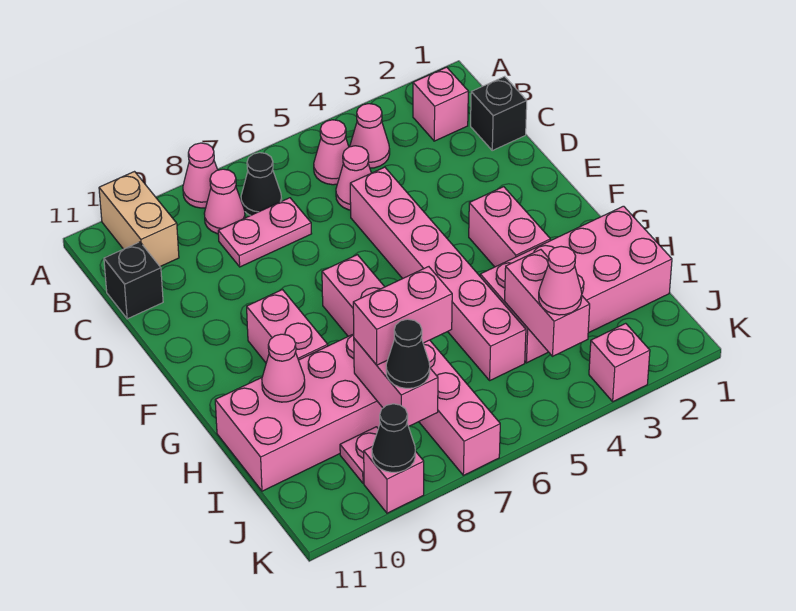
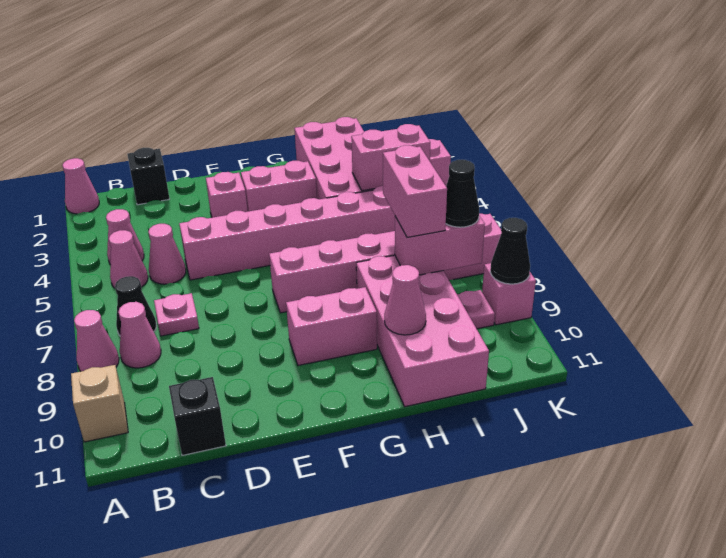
tan brick A10:B10 level 1 -> tan brick A10 level 1
pink brick B2 level 1 -> pink brick E3 level 1
pink plate C7:C8 level 1 -> pink plate C7 level 1
pink cone J4 level 3 -> pink cone A1 level 1

